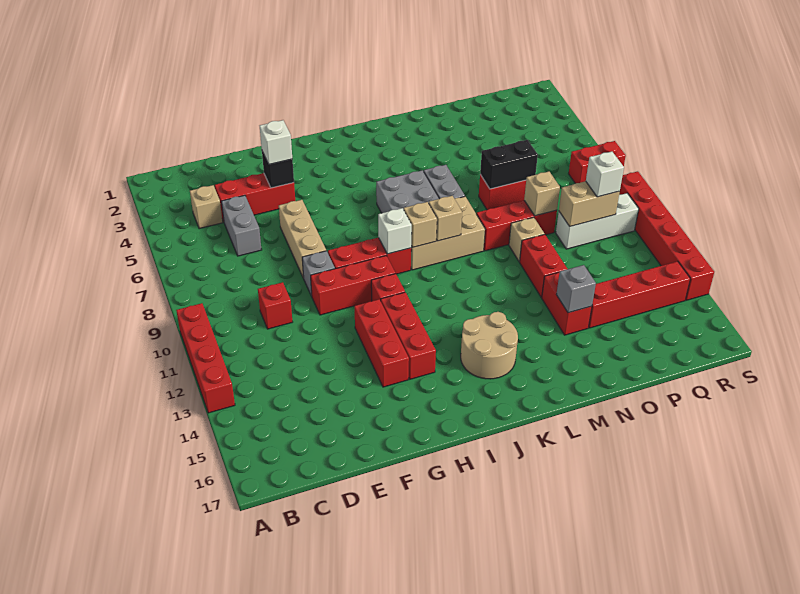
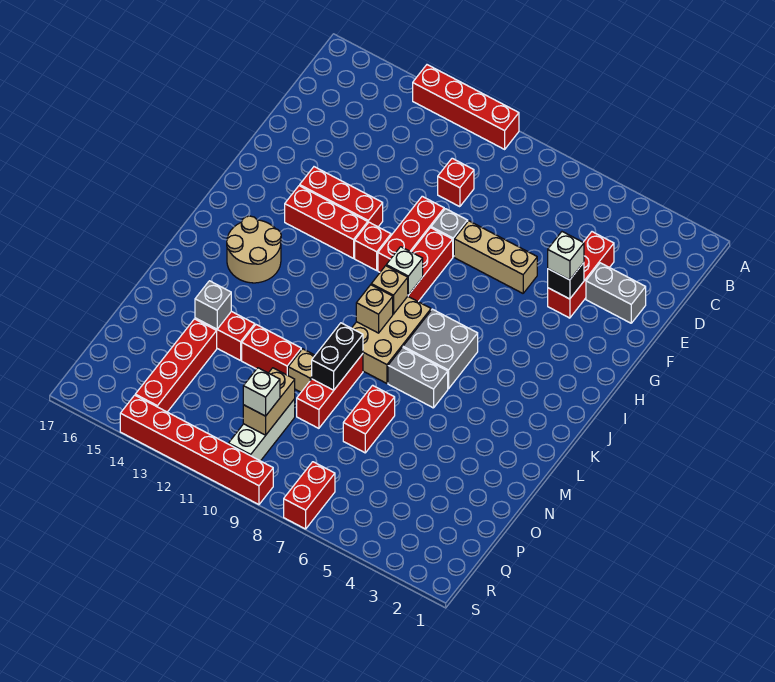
tan brick C4 level 1 -> none
grey brick D5:D6 level 1 -> grey brick E2:E3 level 1
black brick N7:O7 level 2 -> black brick M9:N9 level 2
tan brick O9 level 2 -> none

